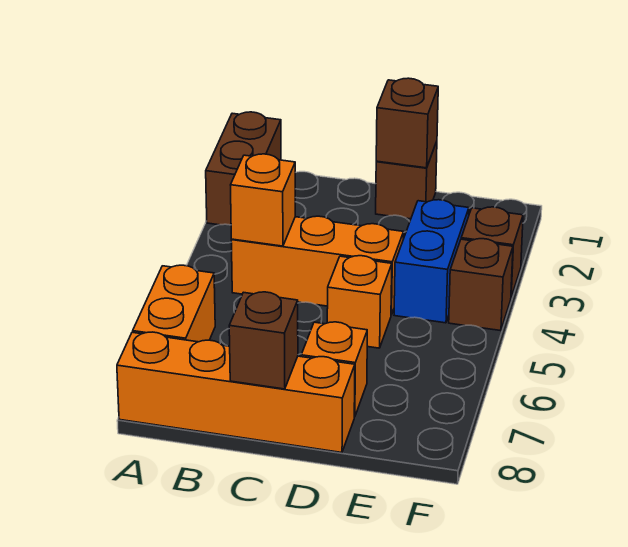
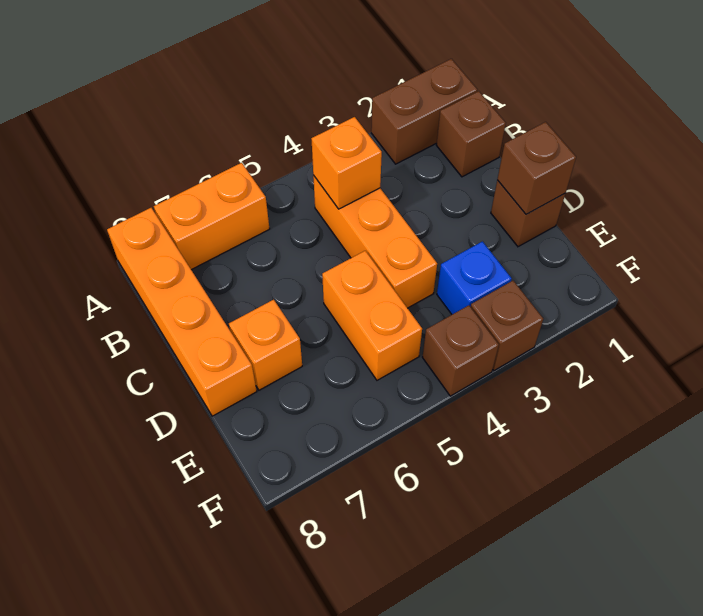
brown brick C8 level 2 -> brown brick B1 level 1
orange brick D5 level 1 -> orange brick D5:E5 level 1
blue brick E3:E4 level 1 -> blue brick E3 level 1

